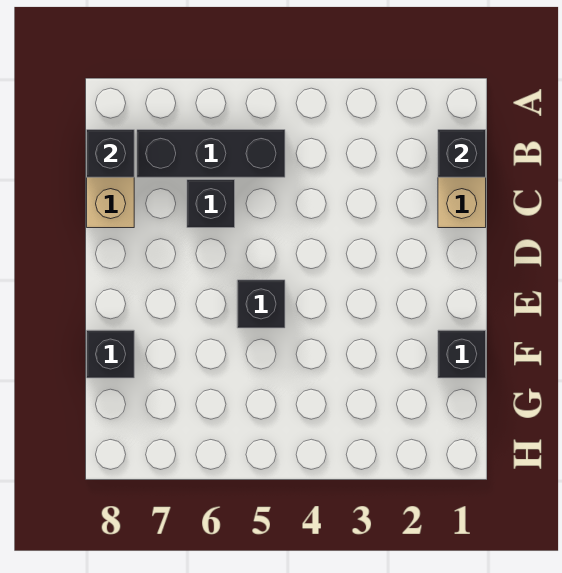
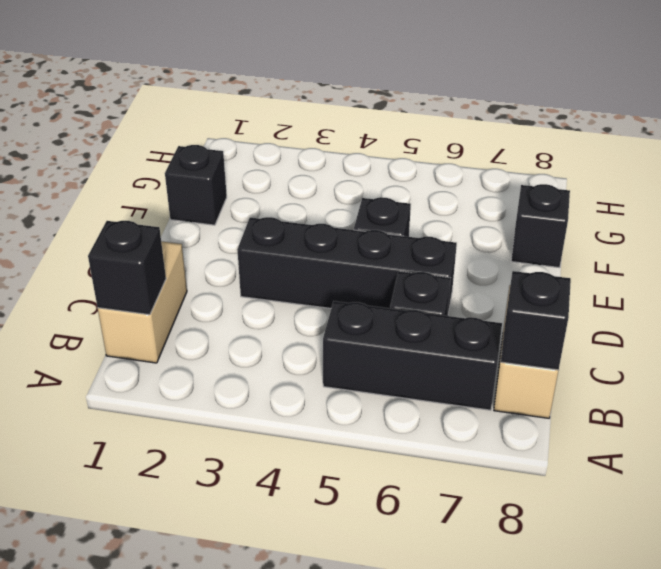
none -> black brick D3:D6 level 1

